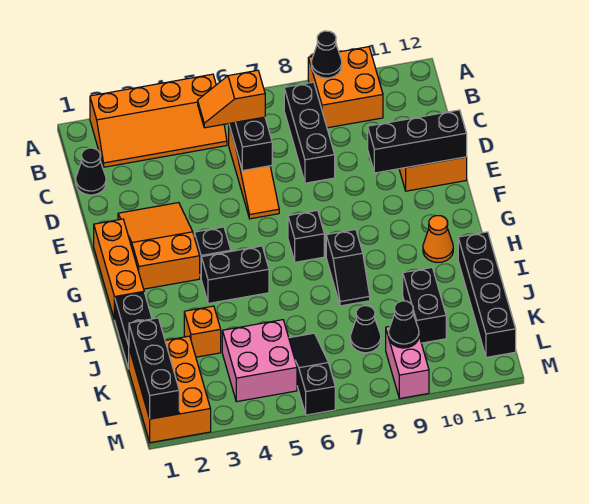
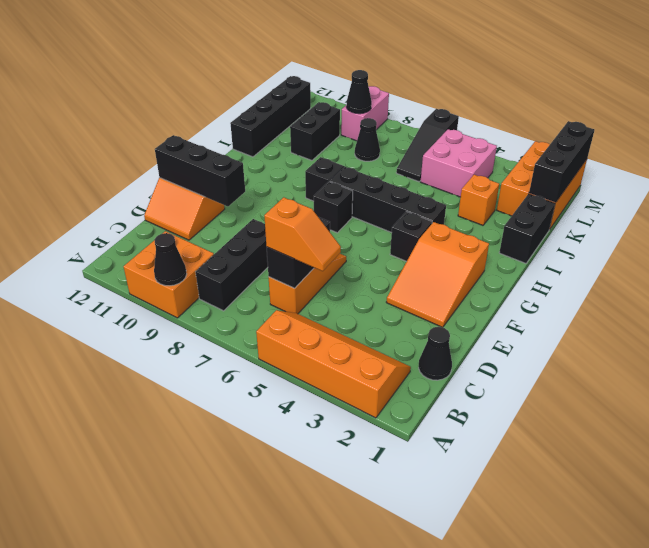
orange brick F1:H1 level 1 -> none
black brick H4:H5 level 1 -> black brick H4:H7 level 1
orange cone H11 level 1 -> none

